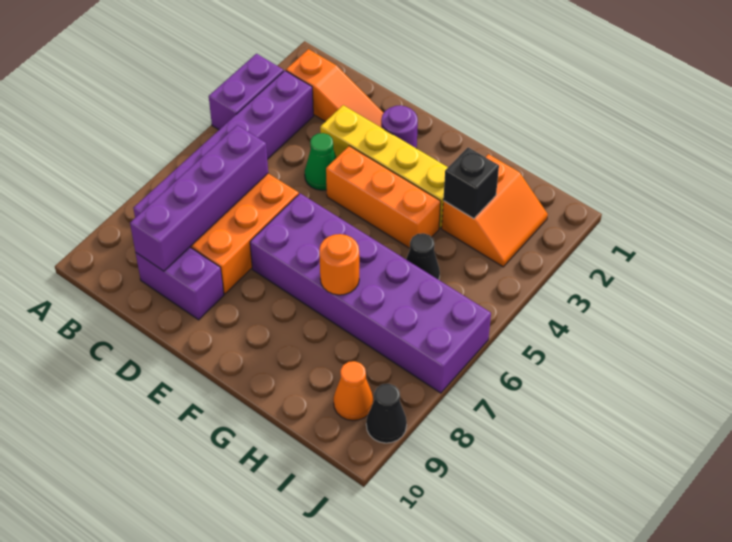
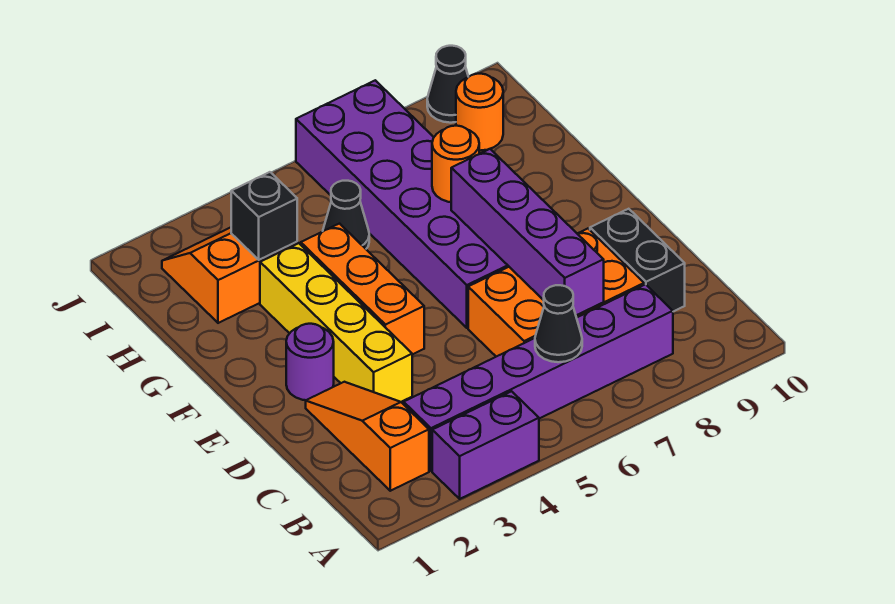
none -> black cone B6 level 2
purple brick C6:C9 level 2 -> purple brick C7:F7 level 2
purple brick C9:D9 level 1 -> black brick C9:D9 level 1
green cone D4 level 1 -> none
orange cone I9 level 1 -> orange round brick I9 level 1

